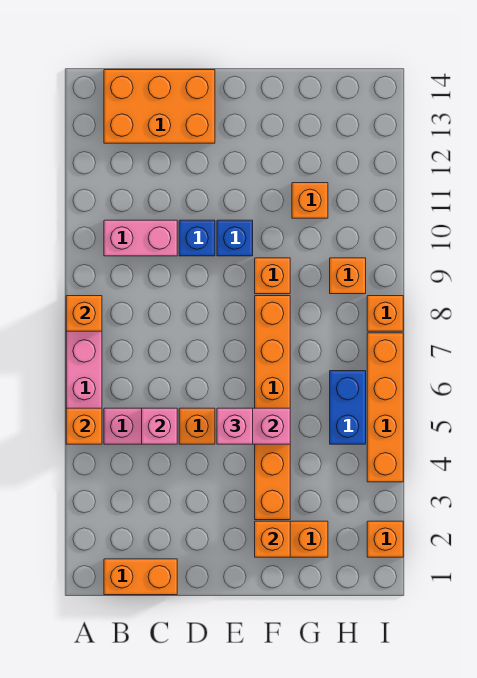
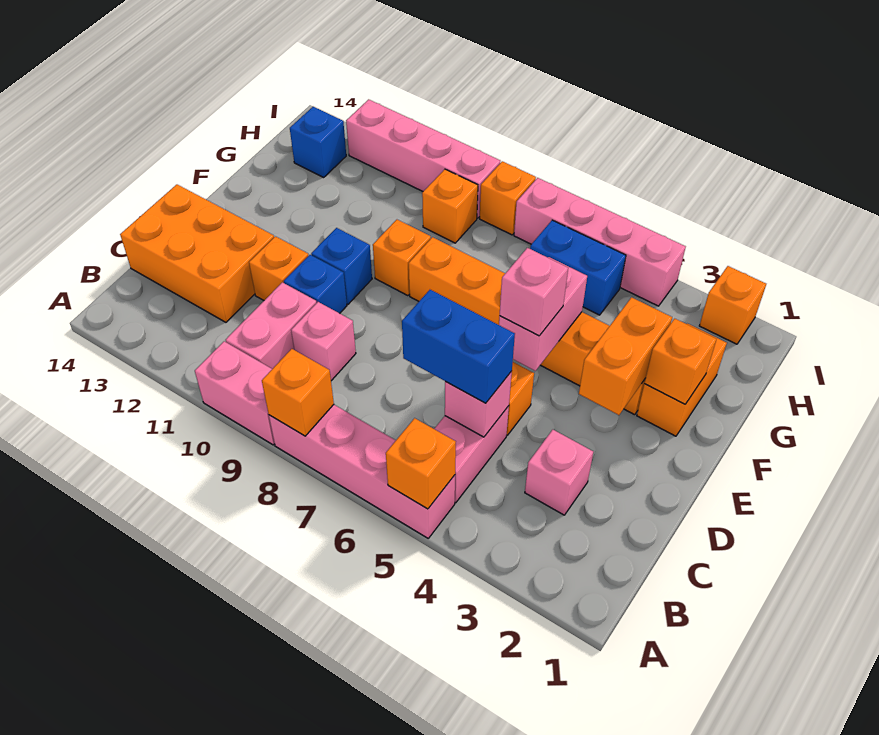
none -> pink brick A9:A10 level 1
orange brick B1:C1 level 1 -> orange brick E3:F3 level 2
orange brick B13:D14 level 1 -> orange brick C12:D14 level 1
none -> pink brick C3 level 1
none -> blue brick C5:C6 level 3
none -> pink brick C9 level 1
orange brick G11 level 1 -> orange brick D11 level 1
none -> blue brick H13 level 1
orange brick I4:I7 level 1 -> pink brick I4:I7 level 1
none -> pink brick I9:I12 level 1

